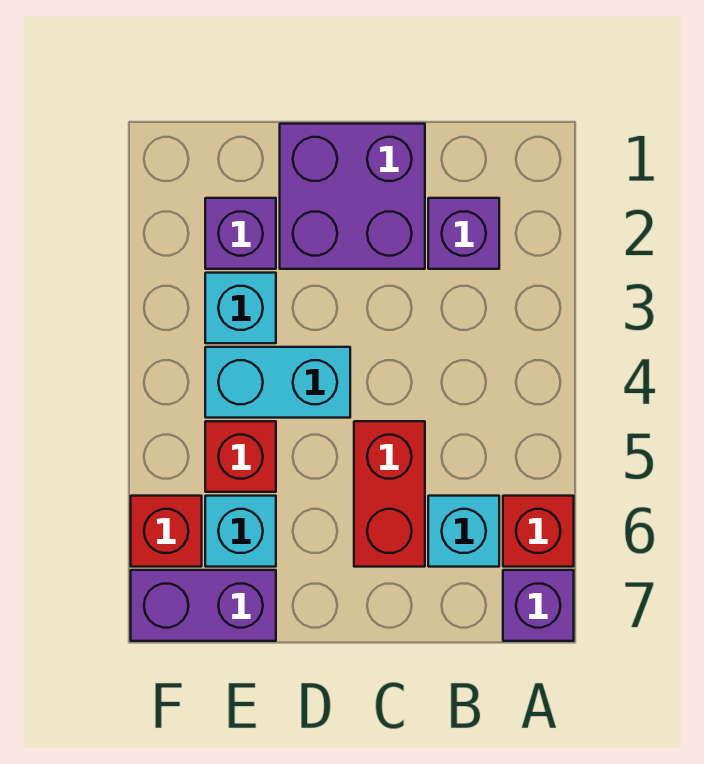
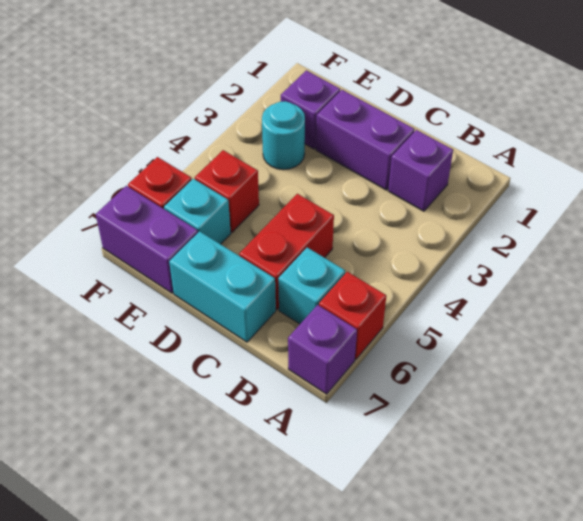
purple brick C1:D2 level 1 -> purple brick C2:D2 level 1
cyan brick D4:E4 level 1 -> cyan brick C7:D7 level 1
cyan brick E3 level 1 -> cyan round brick E3 level 1

